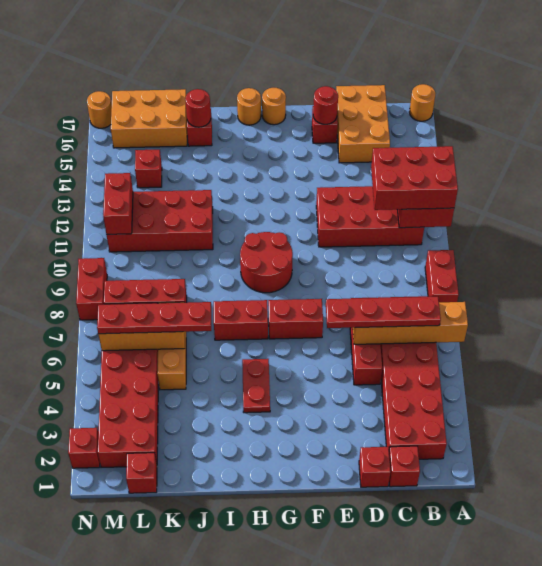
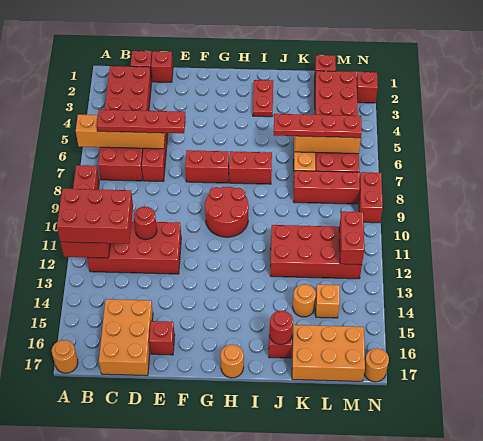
red round brick E16 level 2 -> red round brick D11 level 2
orange round brick G17 level 1 -> orange round brick K14 level 1
red plate H4:H5 level 1 -> red plate I2:I3 level 1
red brick L14 level 1 -> orange brick L14 level 1

